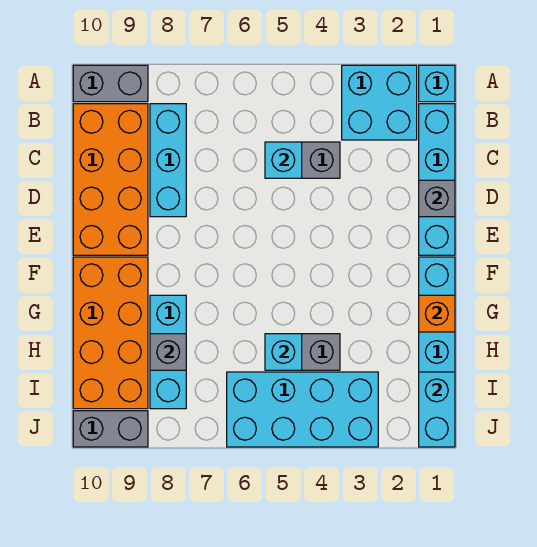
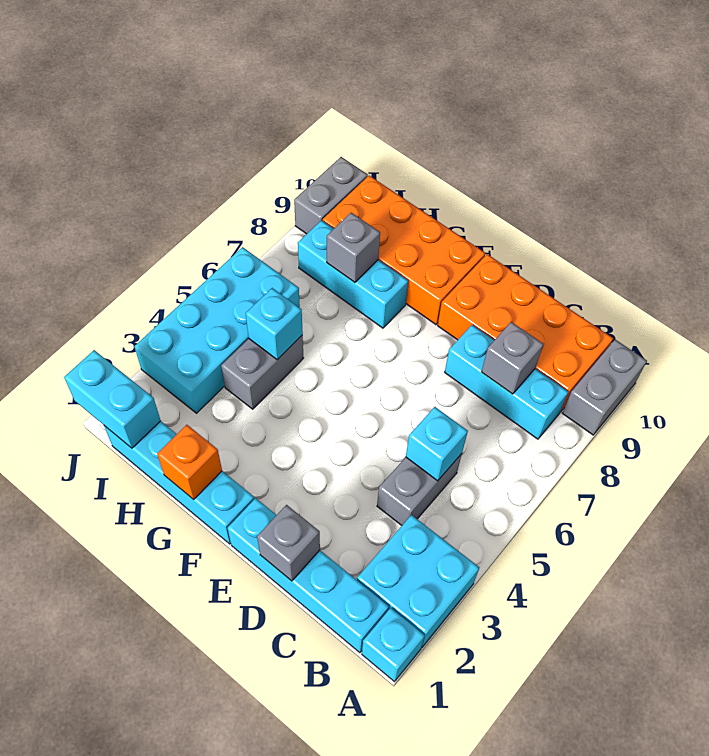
none -> grey brick C8 level 2

